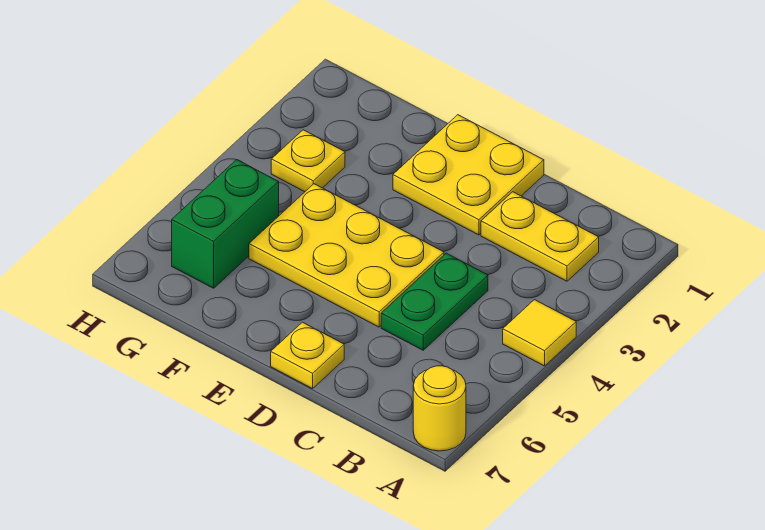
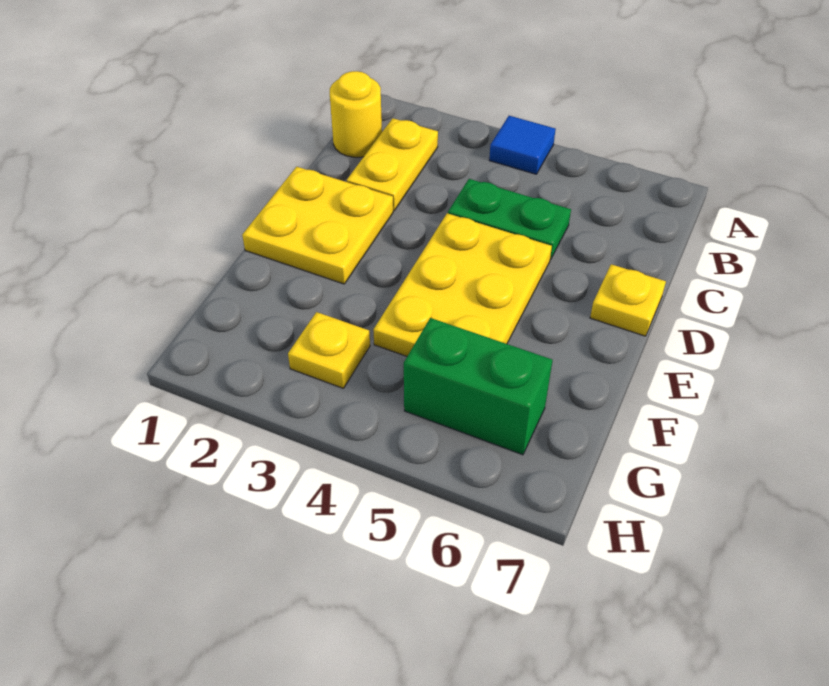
yellow tile A4 level 1 -> blue tile A4 level 1
yellow round brick A7 level 1 -> yellow round brick B1 level 1

